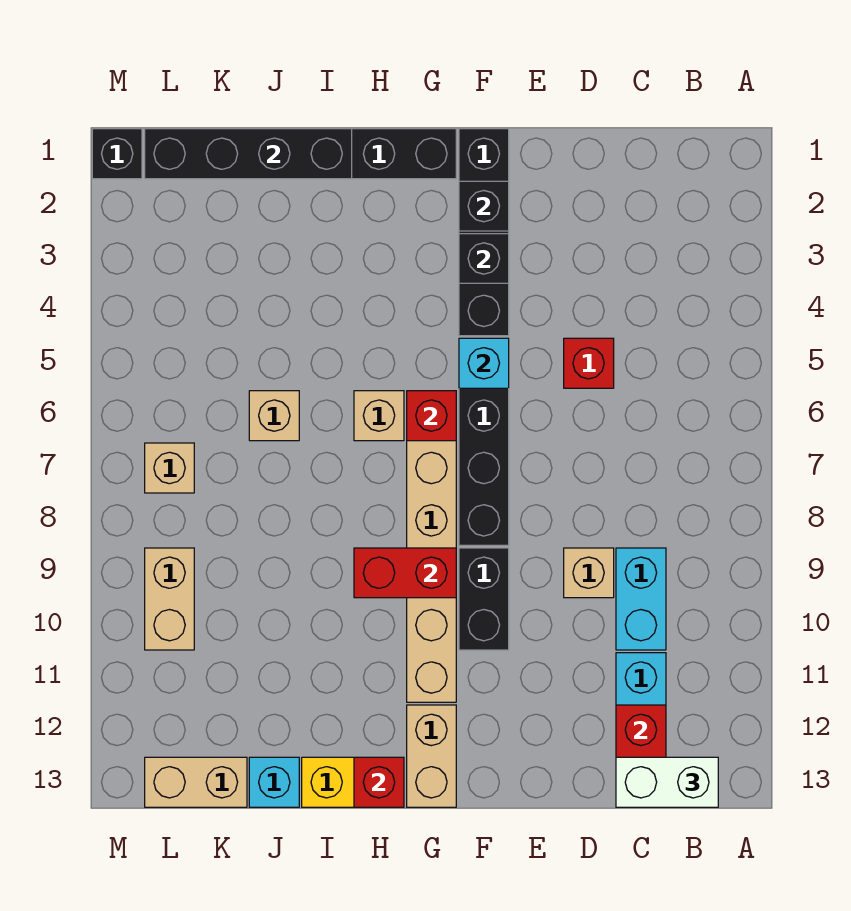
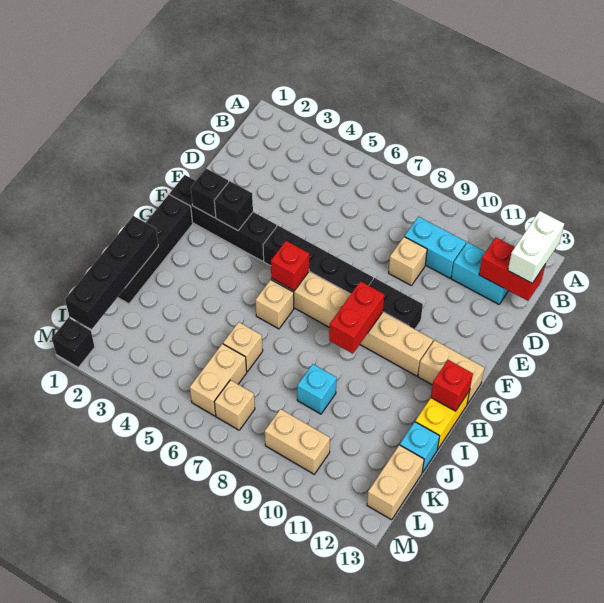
red brick D5 level 1 -> none
cyan brick F5 level 2 -> cyan brick J9 level 1
none -> tan brick K6:L6 level 1

